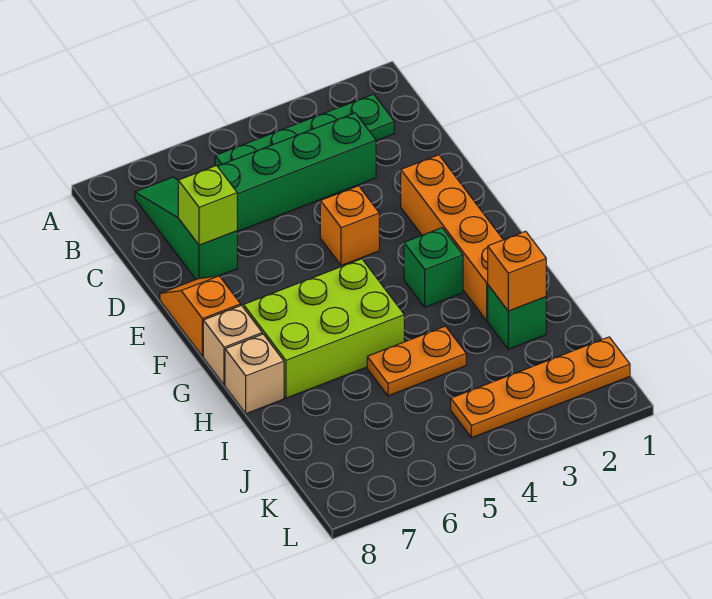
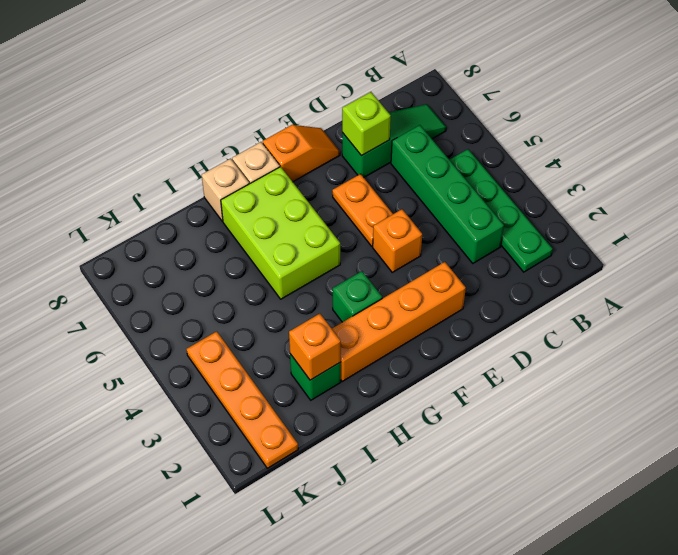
orange plate I4:I5 level 1 -> orange plate E5:E6 level 1

